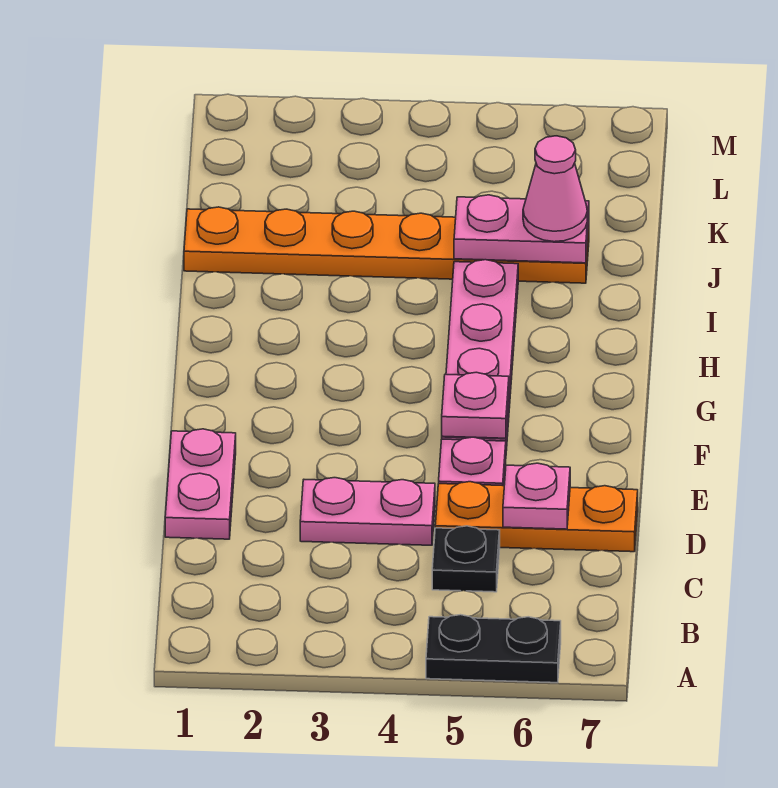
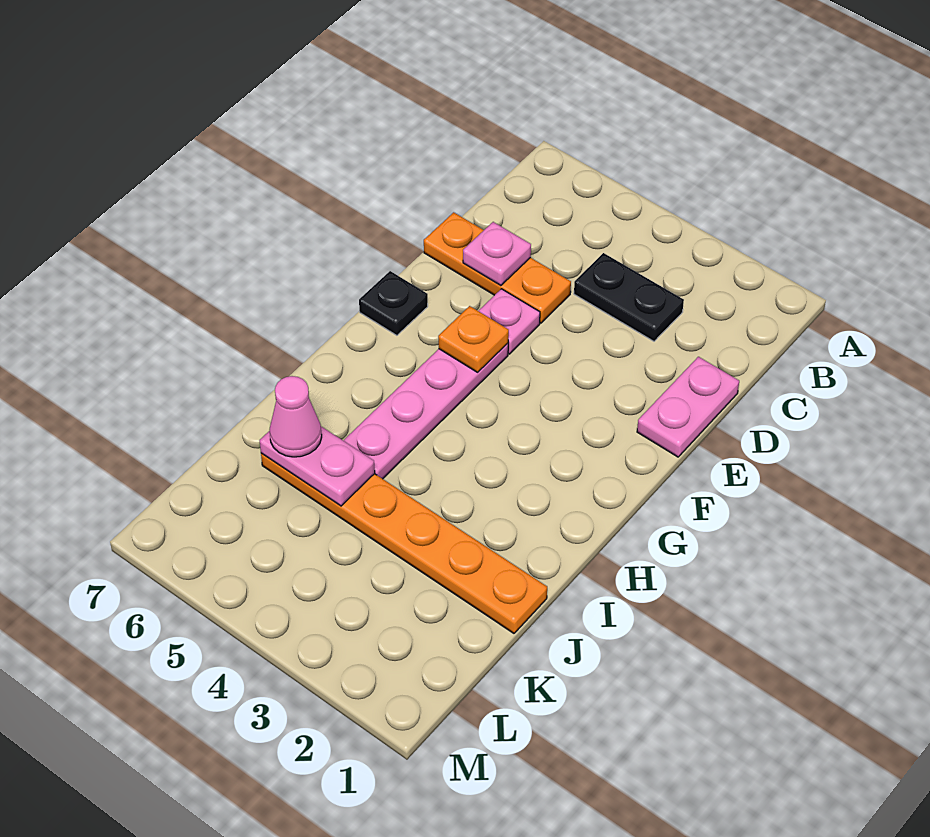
black plate A5:A6 level 1 -> black plate C3:C4 level 1
black plate C5 level 1 -> black plate F7 level 1
pink plate D3:D4 level 1 -> none
pink plate F5 level 2 -> orange plate F5 level 2

